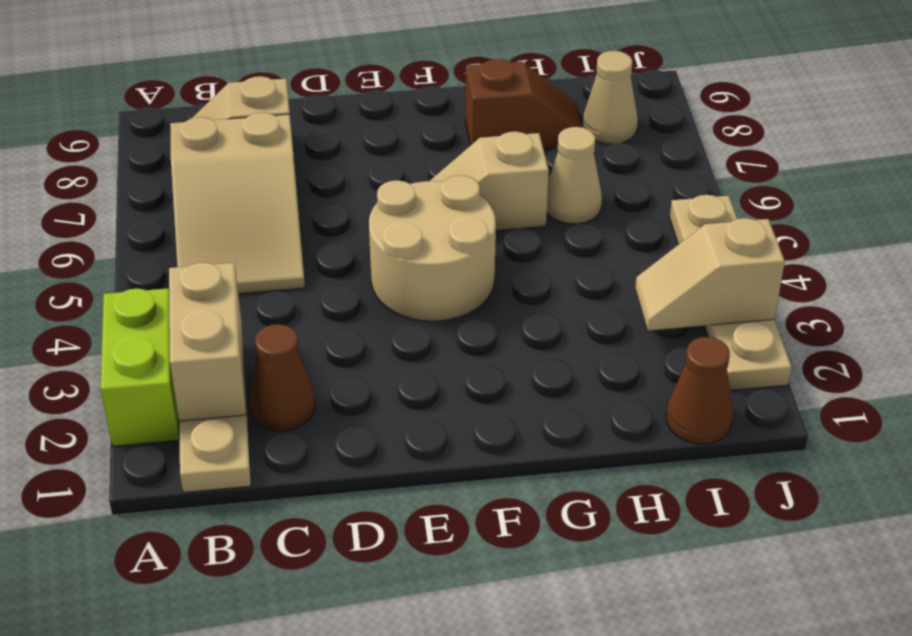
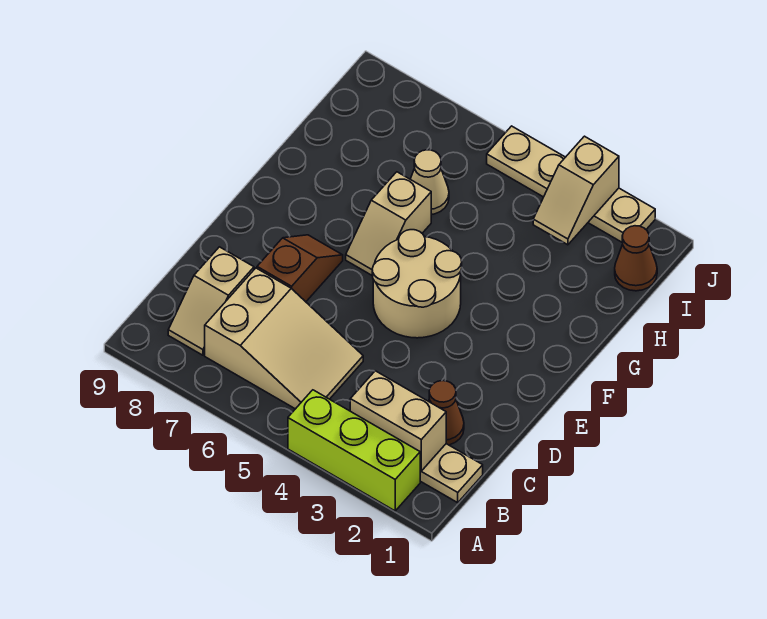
lime brick A2:A3 level 1 -> lime brick A2:A4 level 1
brown slope G8:H8 level 1 top G -> brown slope D7:E7 level 1 top D
tan cone I8 level 1 -> none

